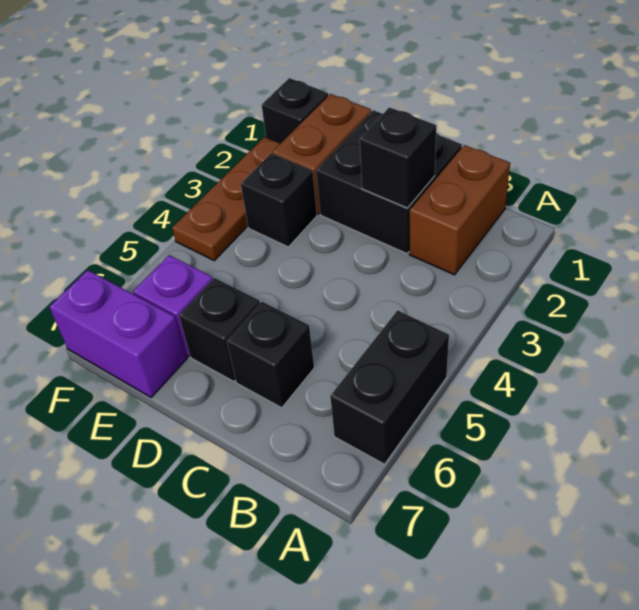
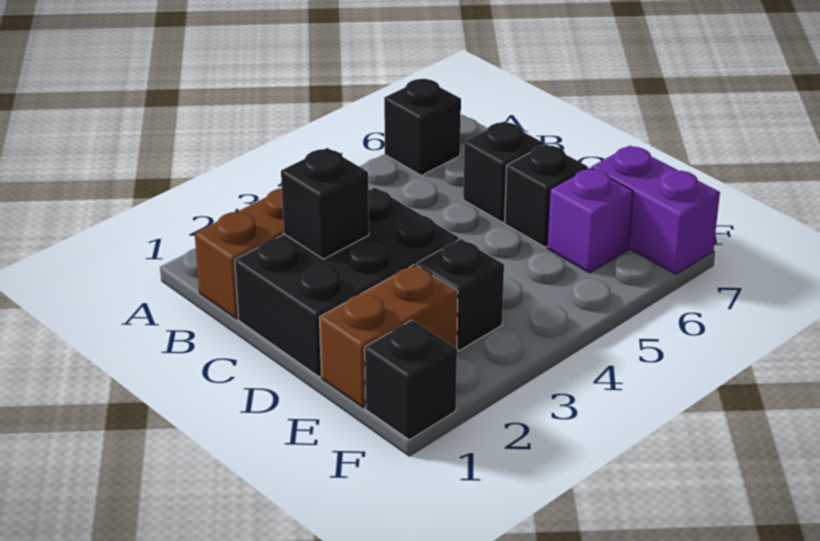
black brick A5:A6 level 1 -> black brick A6 level 1
black brick C1:D2 level 1 -> black brick C1:D3 level 1
brown plate F2:F4 level 1 -> none

